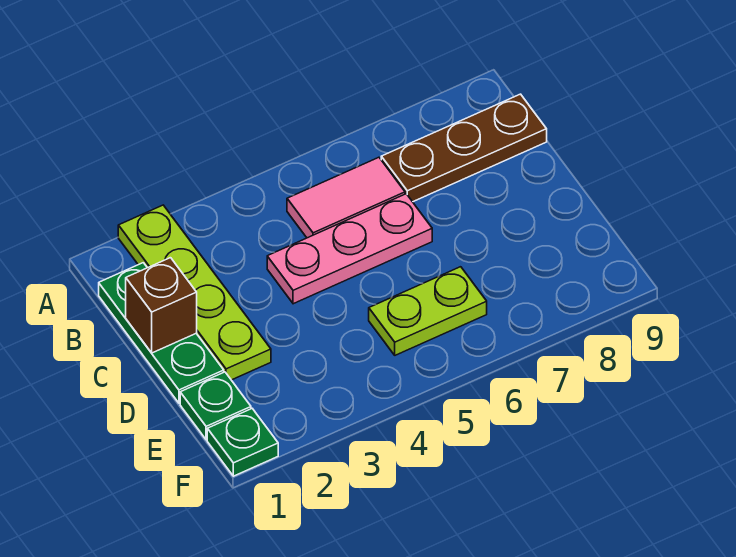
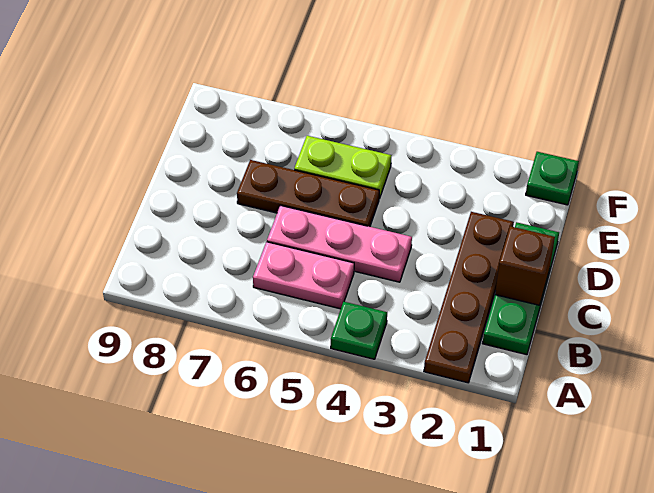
lime plate A2:D2 level 1 -> brown plate A2:D2 level 1
pink tile B5:B6 level 1 -> pink plate B5:B6 level 1
brown plate B7:B9 level 1 -> brown plate D5:D7 level 1
green plate E1 level 1 -> green plate A4 level 1

